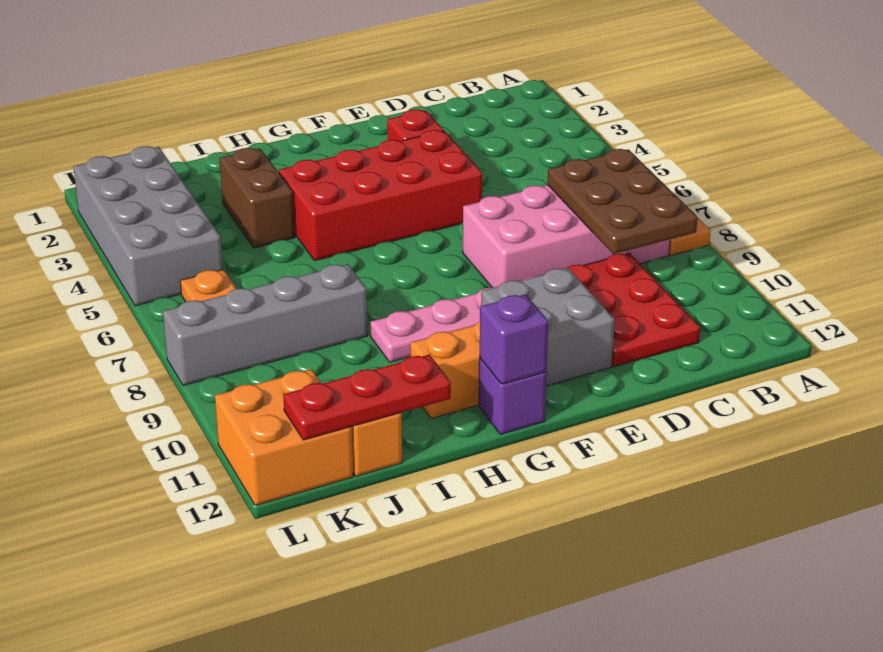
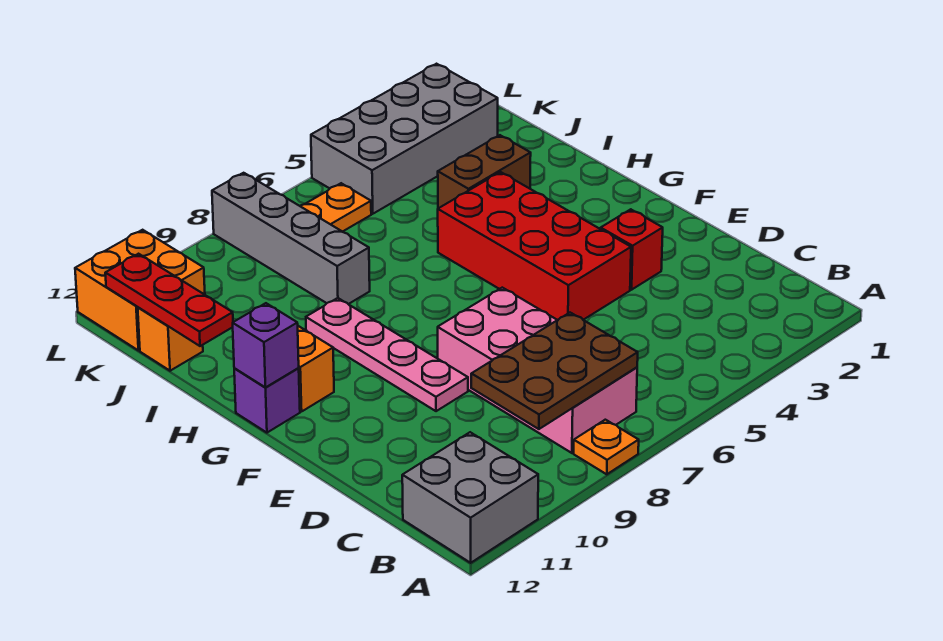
red plate C9:D11 level 1 -> none
grey brick E10:F11 level 1 -> grey brick A11:B12 level 1

